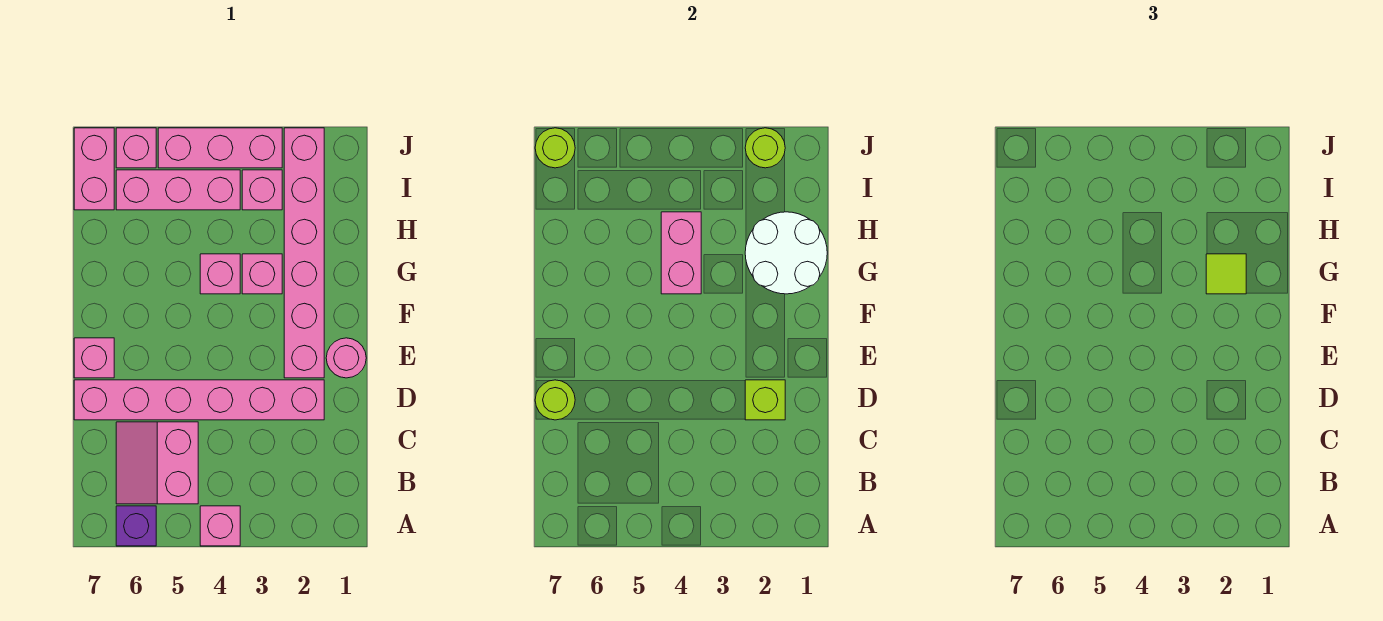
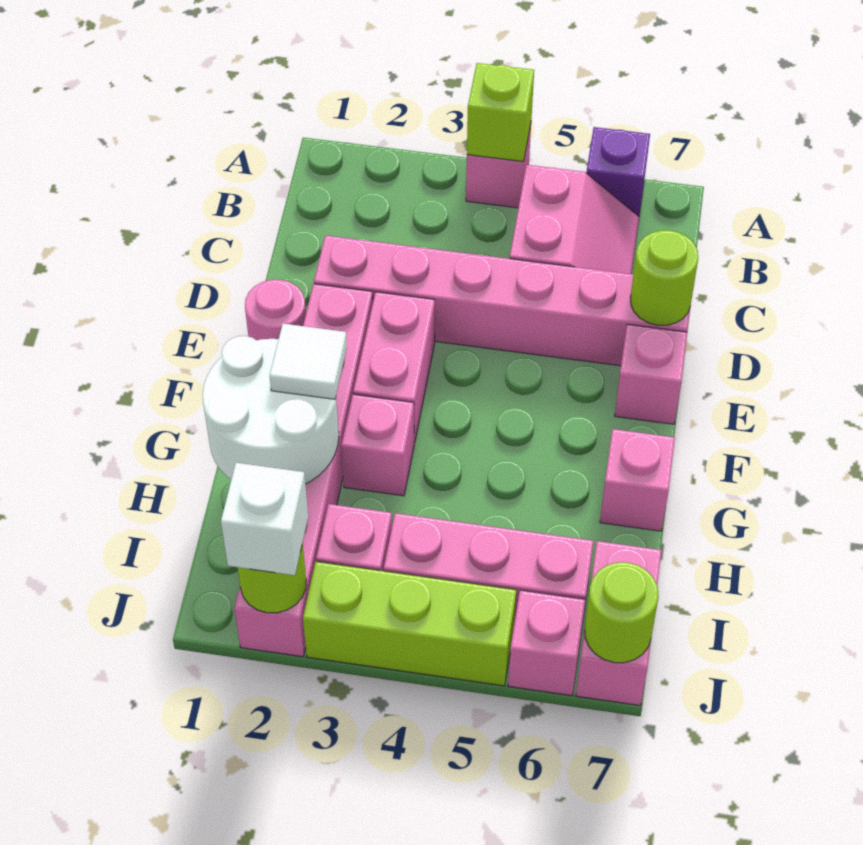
lime brick D2 level 2 -> lime brick A4 level 2
lime tile G2 level 3 -> white tile G2 level 3
pink brick G4 level 1 -> pink brick G7 level 1
pink brick G4:H4 level 2 -> pink brick E3:F3 level 1
none -> white brick J2 level 3
pink brick J3:J5 level 1 -> lime brick J3:J5 level 1

